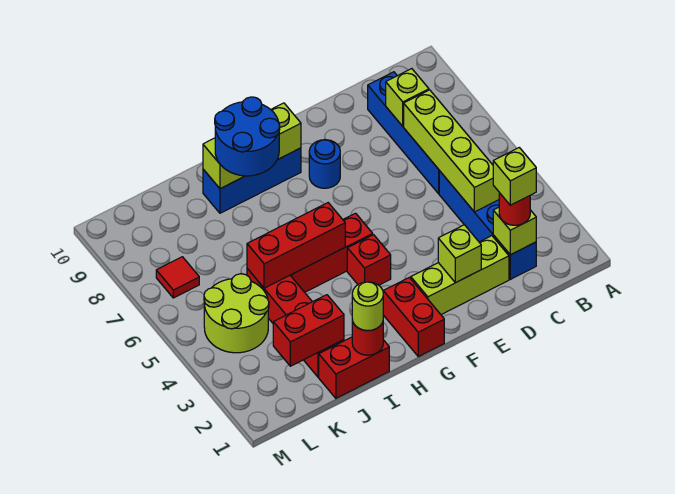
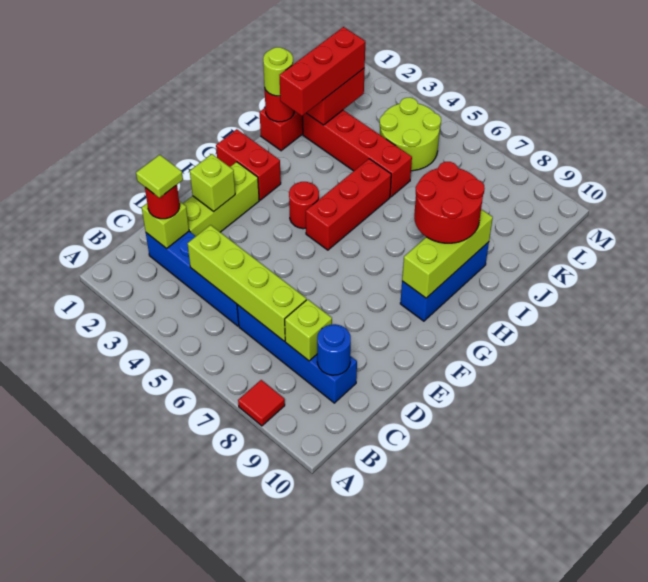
lime brick C2 level 4 -> lime tile C2 level 4
blue round brick F8 level 1 -> blue round brick C9 level 2
red brick G4 level 1 -> red round brick G4 level 1
red brick H5:J5 level 2 -> red brick I2:K2 level 3
blue round brick H8:I9 level 3 -> red round brick H8:I9 level 3
red tile L7 level 1 -> red tile A8 level 1

